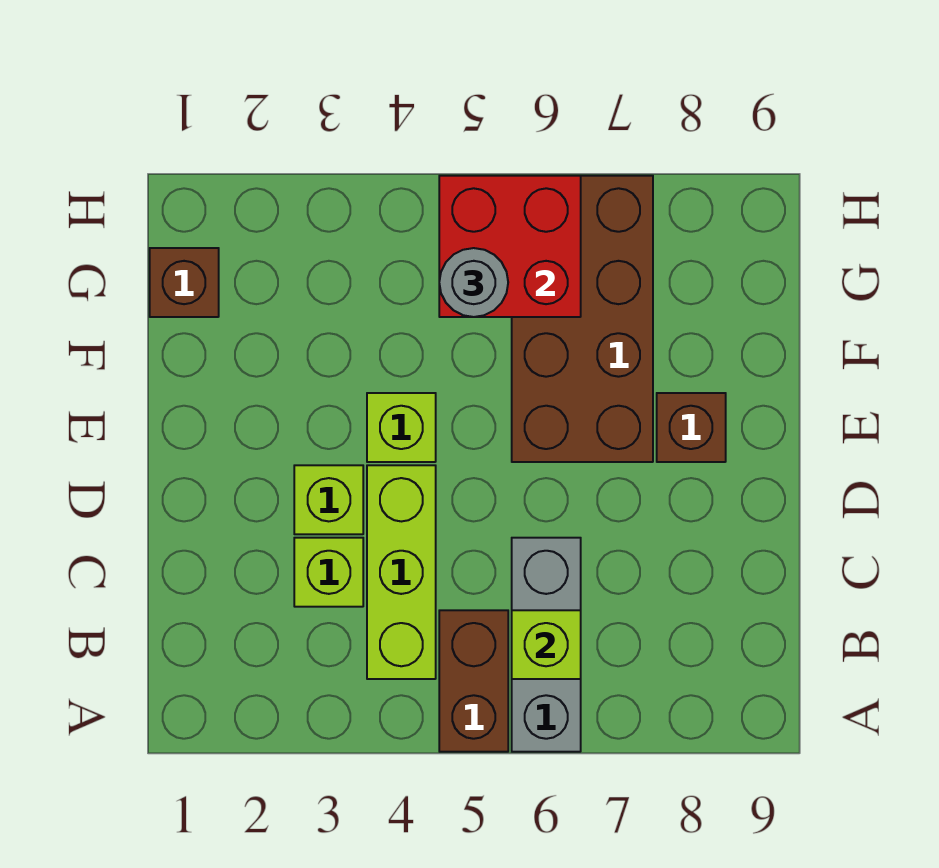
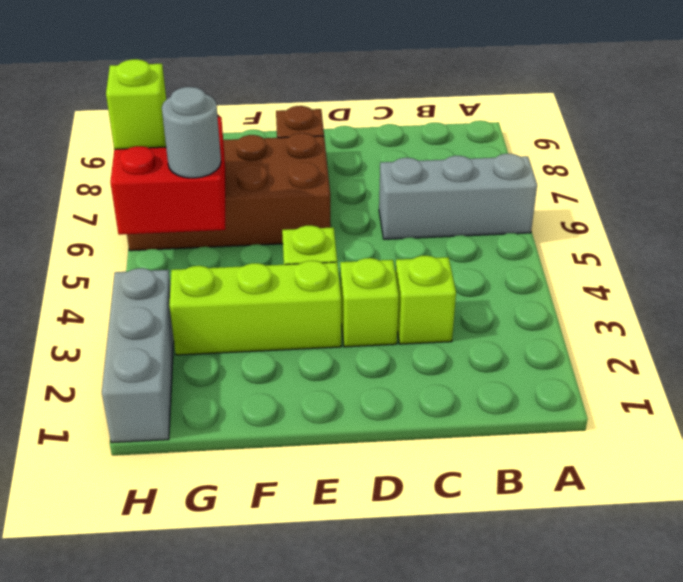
brown brick A5:B5 level 1 -> none
lime brick B4:D4 level 1 -> lime brick E3:G3 level 1
lime brick B6 level 2 -> lime brick H6 level 3
brown brick G1 level 1 -> none
none -> grey brick H1:H3 level 1

